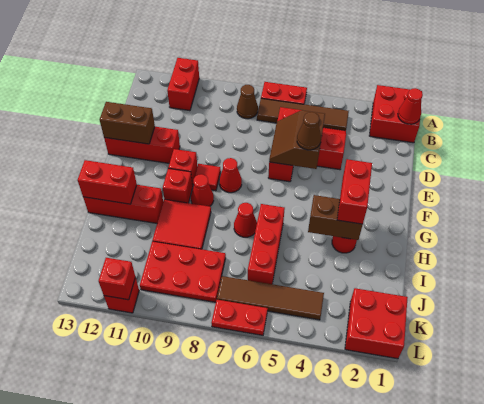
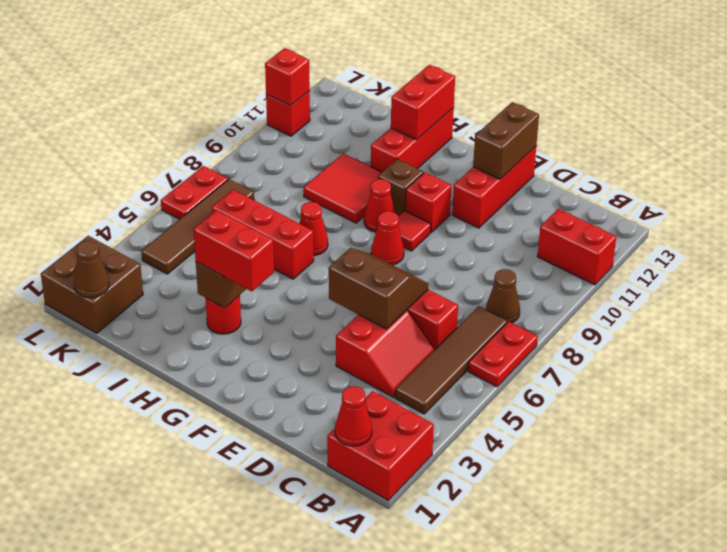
brown cone E5 level 3 -> brown cone K1 level 2
red brick G10 level 1 -> brown brick G10 level 1
red plate J8:K10 level 1 -> none
red brick K1:L2 level 1 -> brown brick K1:L2 level 1

